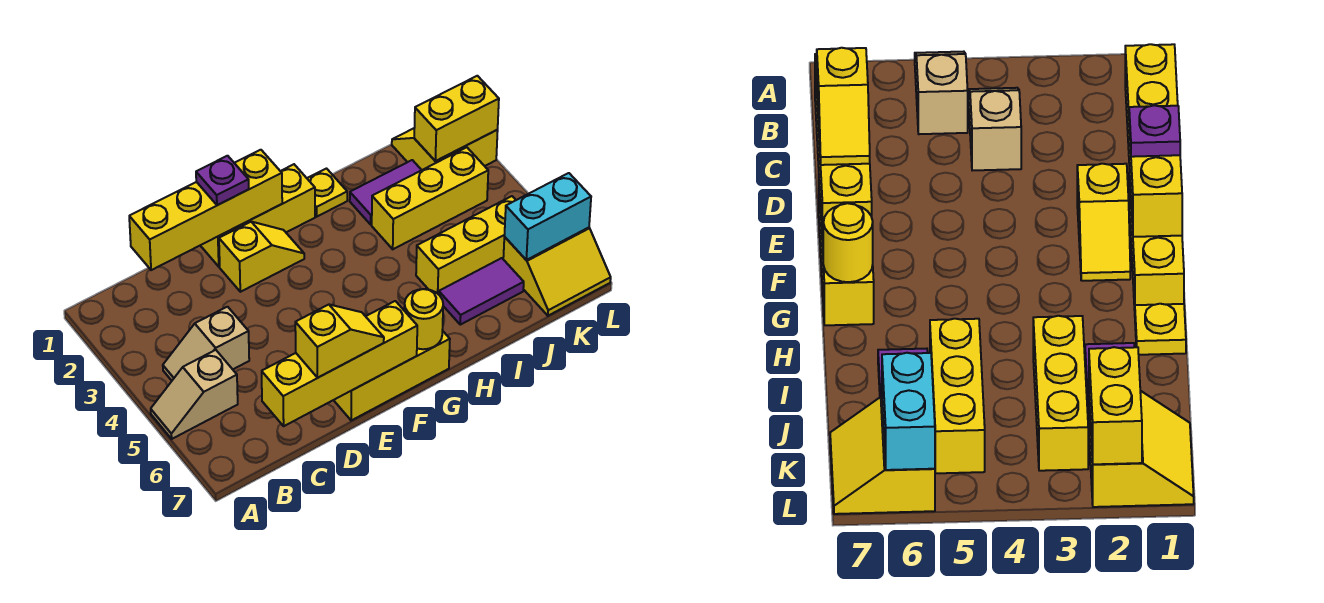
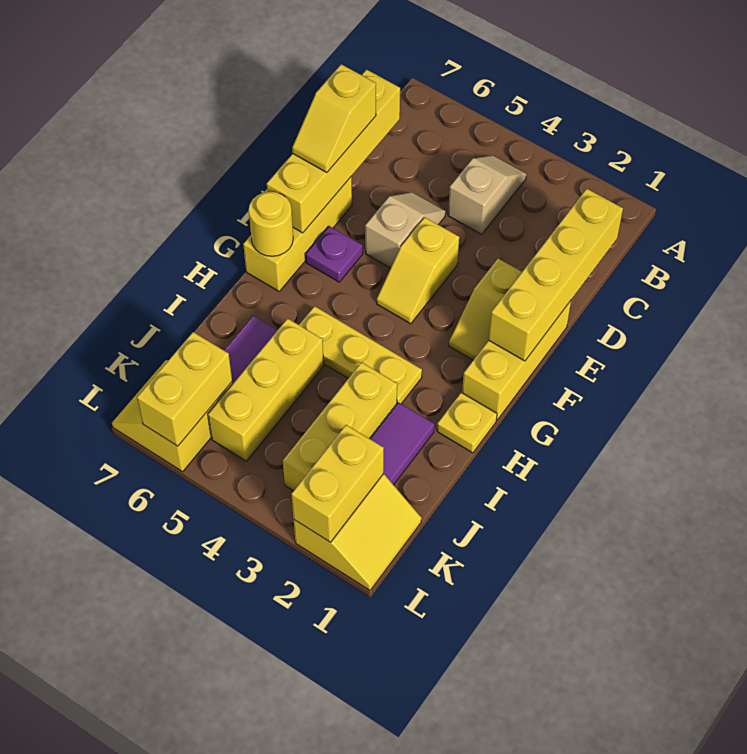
tan slope A5:B5 level 1 top B -> tan slope D5:E5 level 1 top E
purple plate E1 level 3 -> purple plate F6 level 1
none -> yellow slope E4:F4 level 1 top E
none -> yellow plate H3:H5 level 1
cyan brick K6:L6 level 2 -> yellow brick K6:L6 level 2

